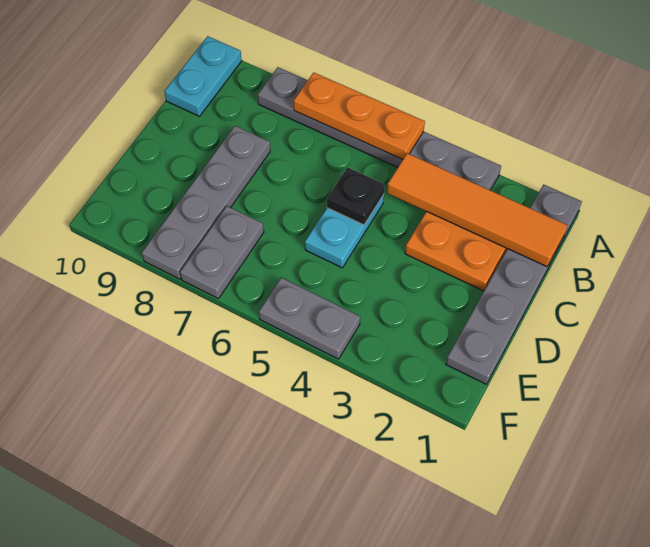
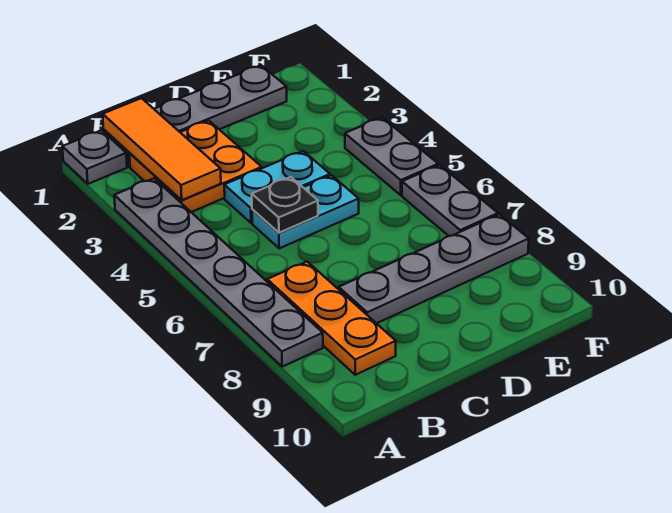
orange plate A5:A7 level 2 -> orange plate B7:B9 level 1
cyan plate A10:B10 level 1 -> cyan plate C4:D4 level 1
orange tile B1:B4 level 2 -> orange tile B1:B3 level 2
grey plate E7:F7 level 1 -> grey plate F6:F7 level 1

